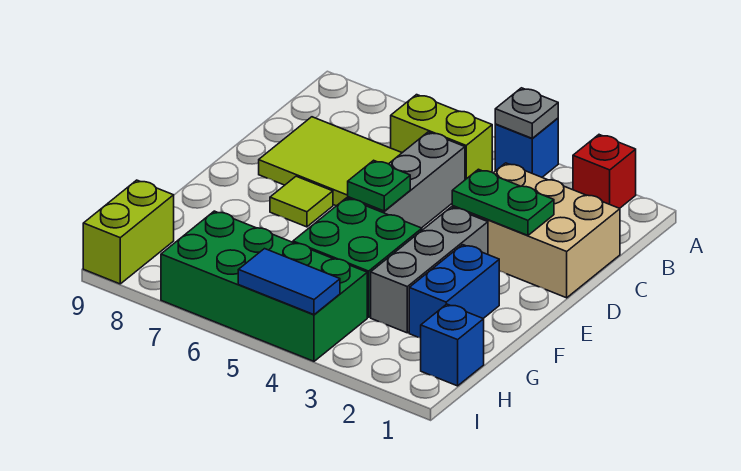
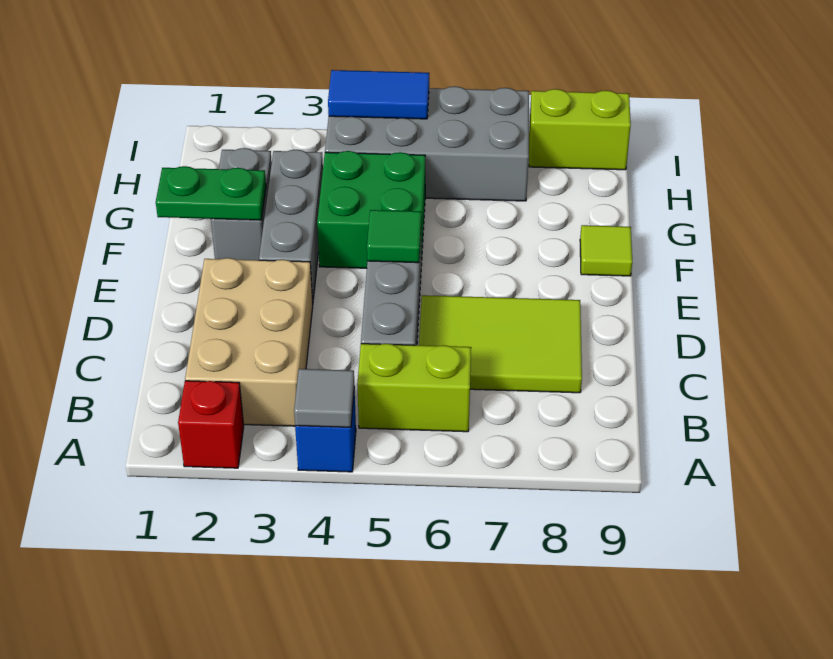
grey plate A4 level 2 -> grey tile A4 level 2
tan brick C1:D3 level 1 -> tan brick B2:D3 level 1
green plate D2:D3 level 2 -> green plate F1:F2 level 2
green plate E5 level 2 -> green tile E5 level 2
lime tile E7 level 1 -> lime tile F9 level 1
blue brick F2:G2 level 1 -> grey brick F2:G2 level 1
blue brick H1 level 1 -> none
green brick H4:I7 level 1 -> grey brick H4:I7 level 1
lime brick H9:I9 level 1 -> lime brick I8:I9 level 1

